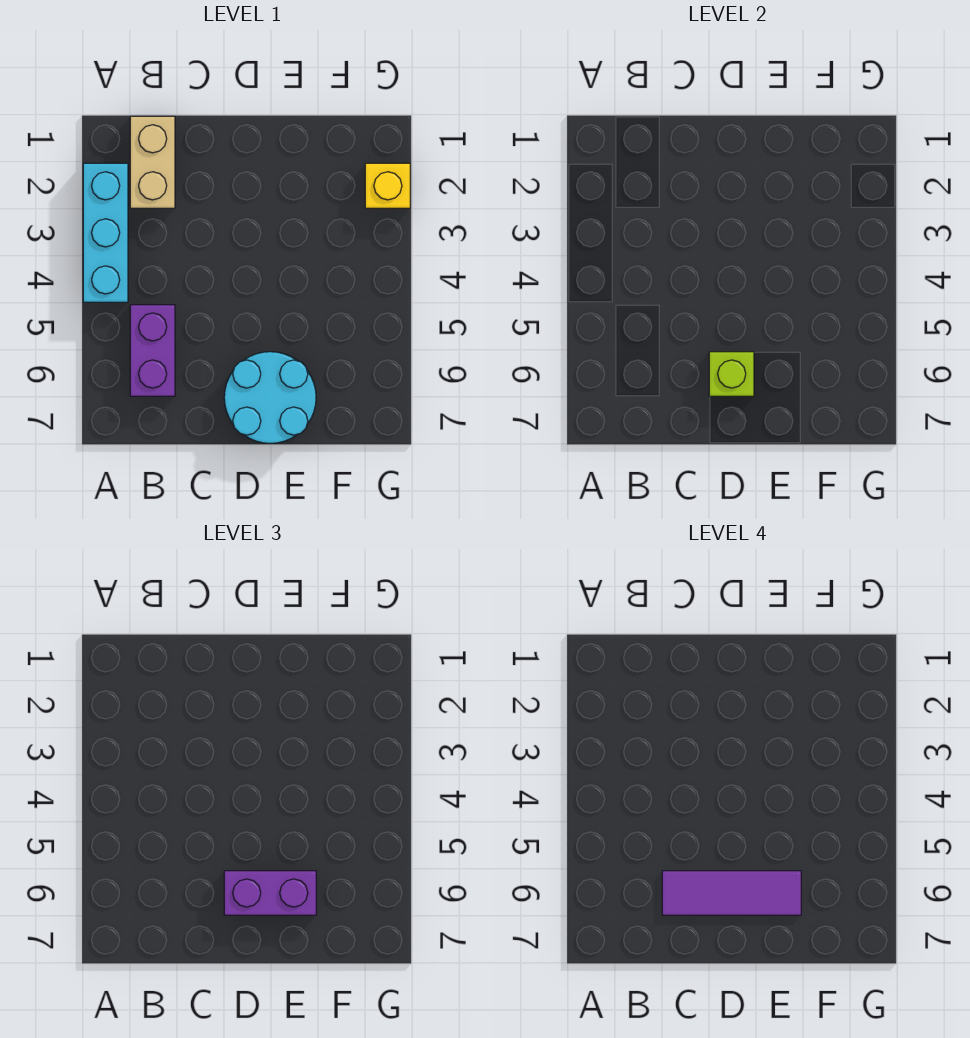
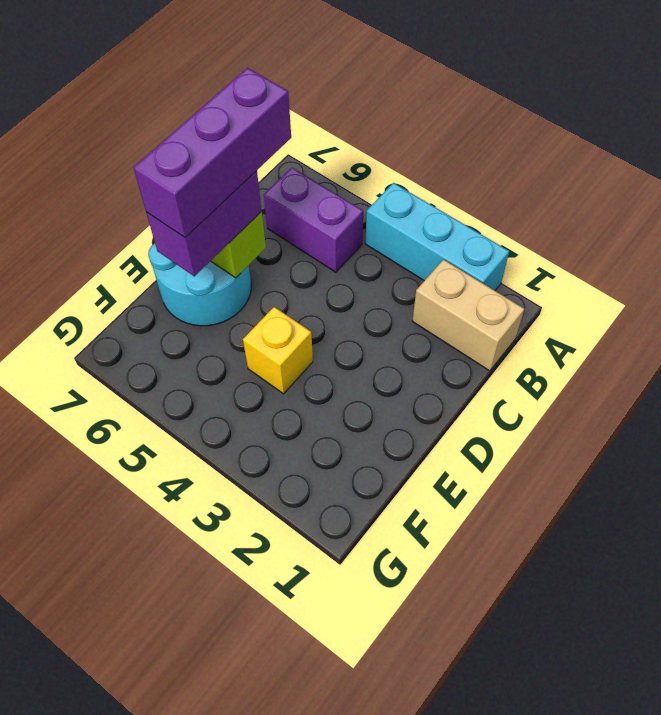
purple tile C6:E6 level 4 -> purple brick C6:E6 level 4
yellow brick G2 level 1 -> yellow brick E4 level 1

